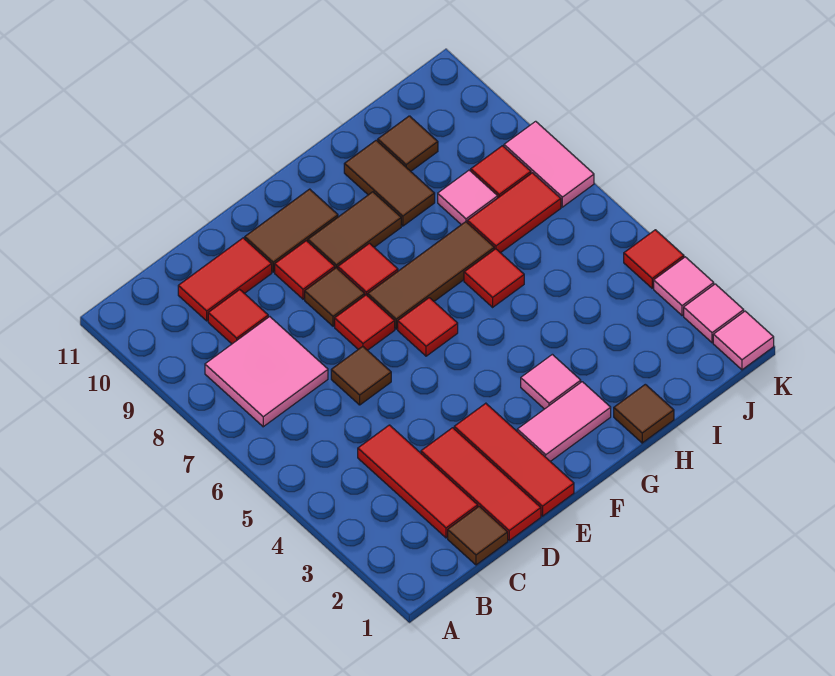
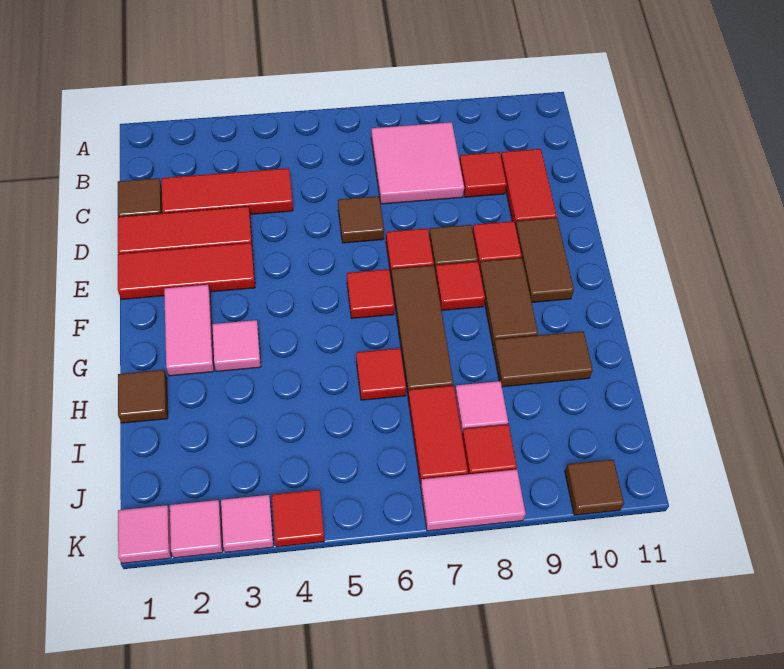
brown tile I10 level 1 -> brown tile K10 level 1

